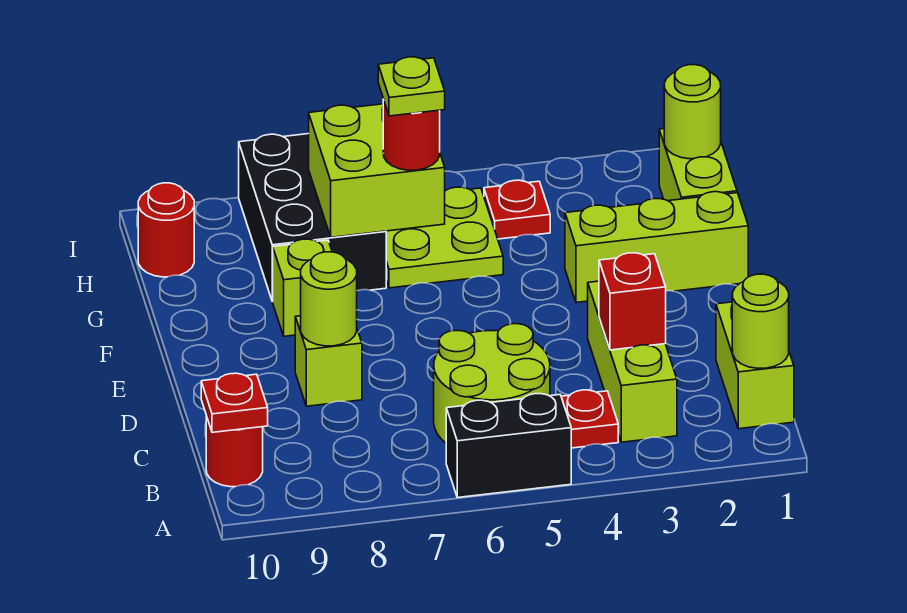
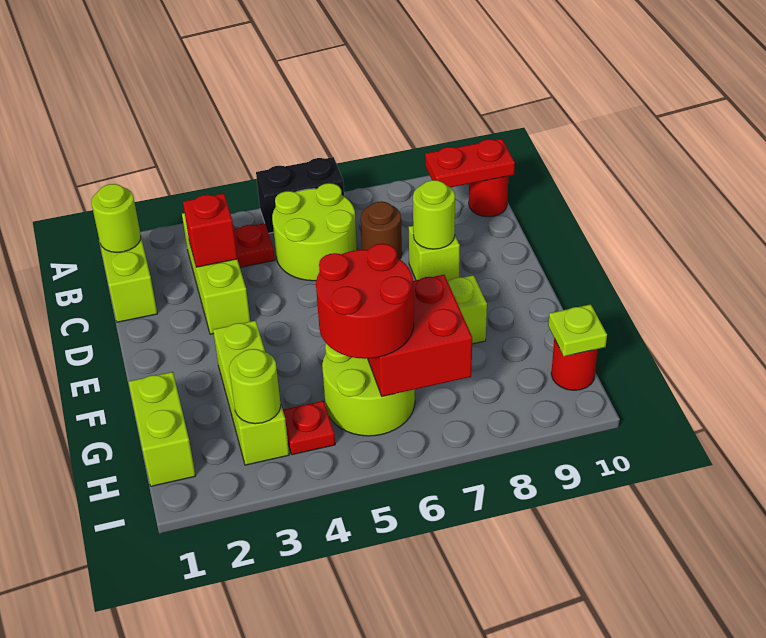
red plate B10 level 2 -> red plate B9:B10 level 2
none -> brown round brick C7 level 1
lime brick F1:F3 level 1 -> lime brick F3:H3 level 1
lime plate G5:H6 level 1 -> lime round brick G5:H6 level 1
lime brick G6:H7 level 2 -> red brick G6:H7 level 2
red round brick G6 level 3 -> red round brick G5:H6 level 3
lime plate G6 level 4 -> lime plate H10 level 2
black brick G7:I8 level 1 -> none
lime round brick H1 level 2 -> lime round brick H3 level 2

